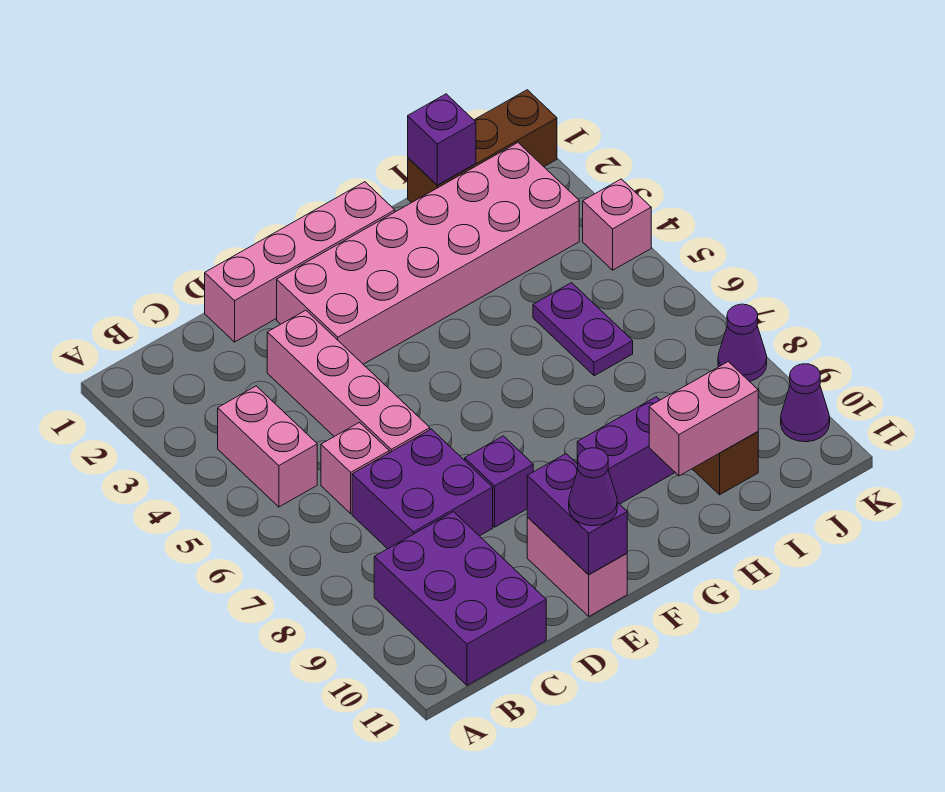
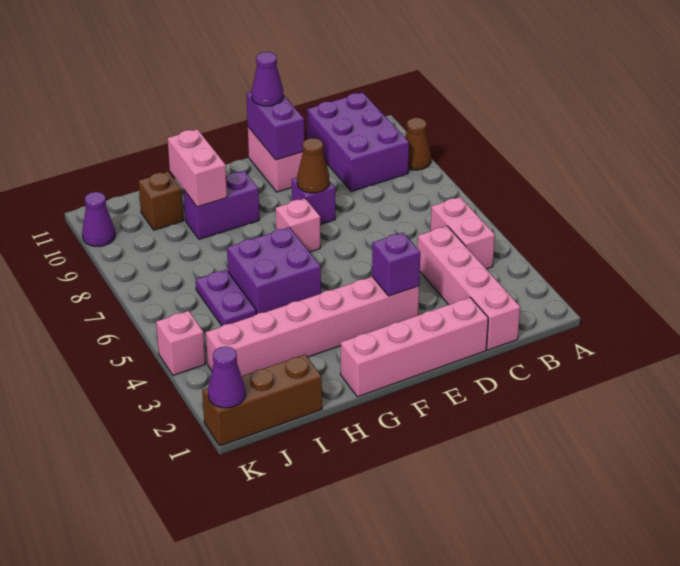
none -> brown cone A9 level 1
pink brick C6 level 1 -> pink brick F7 level 1
purple brick C7:D8 level 1 -> purple brick G5:H6 level 1
pink brick D3:D6 level 1 -> pink brick C1:C4 level 1
pink brick E2:J3 level 1 -> pink brick E3:J3 level 1
none -> brown cone E8 level 2
pink brick H10:I10 level 2 -> pink brick H9:H10 level 2
purple brick I1 level 2 -> purple brick E3 level 2
purple cone K8 level 1 -> purple cone K1 level 2

